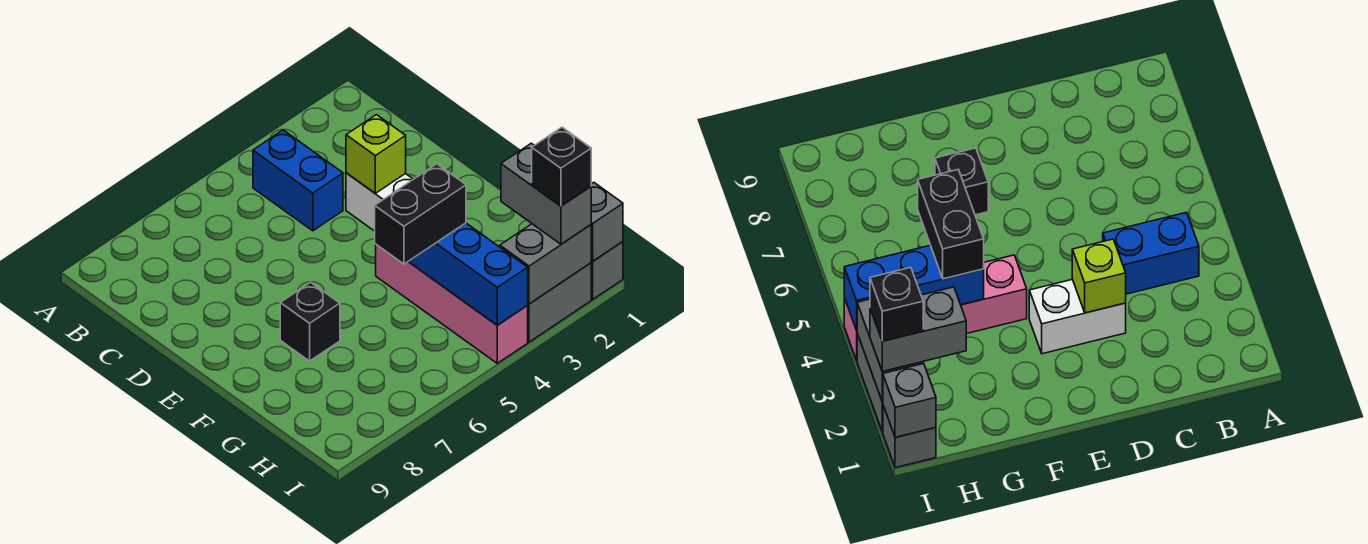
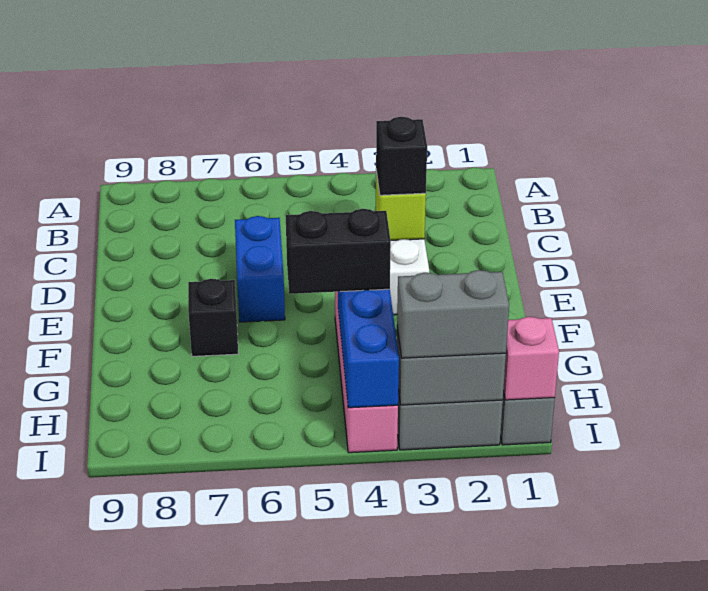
blue brick B4:C4 level 1 -> blue brick D6:E6 level 1
grey brick H2:I2 level 3 -> grey brick I2:I3 level 3
grey brick I1 level 2 -> pink brick I1 level 2
black brick I2 level 4 -> black brick D3 level 3

